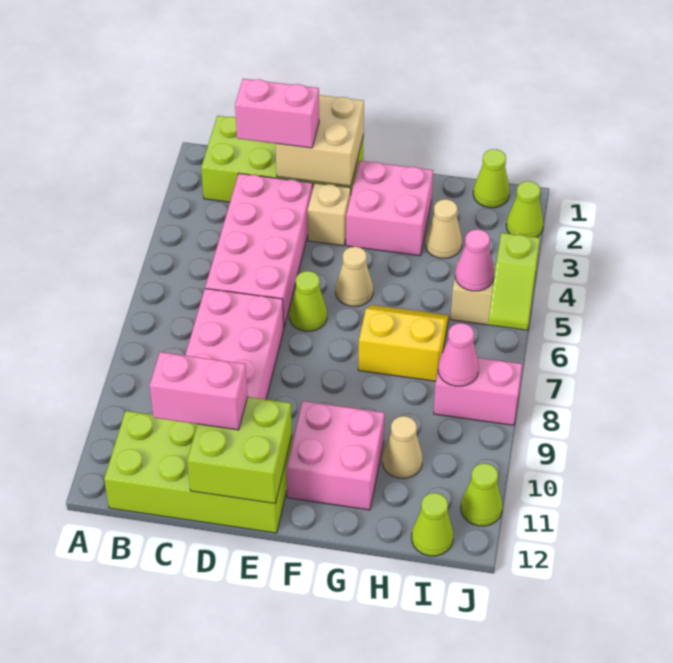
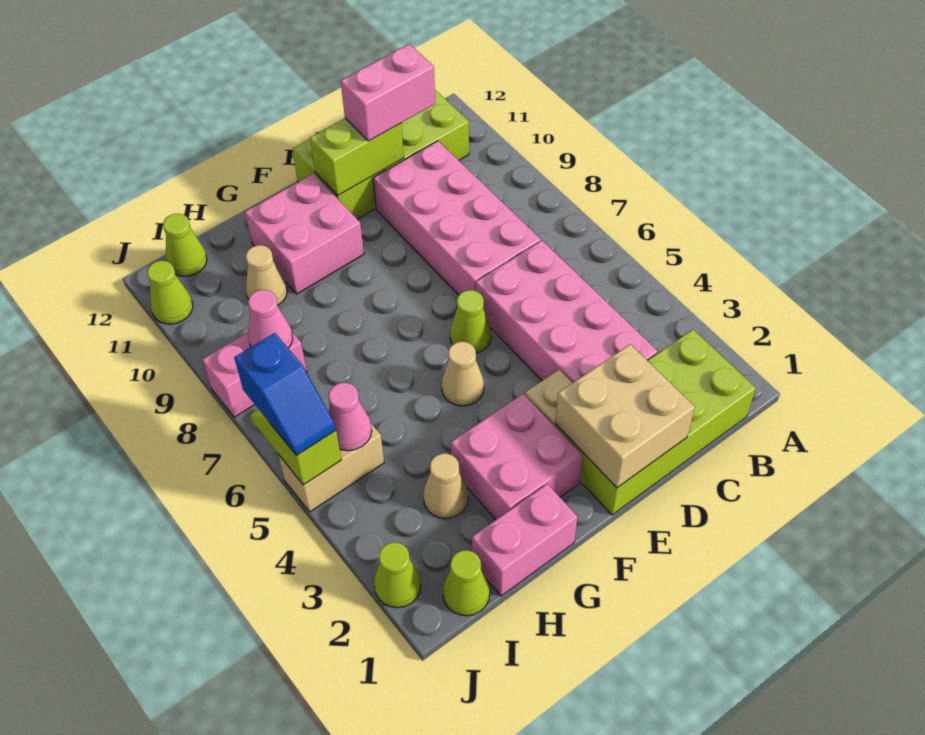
pink brick C2:D2 level 3 -> pink brick G1:H1 level 1
lime brick D11:E12 level 2 -> lime brick D11:E11 level 2
yellow slope G6:H7 level 1 top 7 -> none
none -> blue slope J5:J6 level 3 top 6

